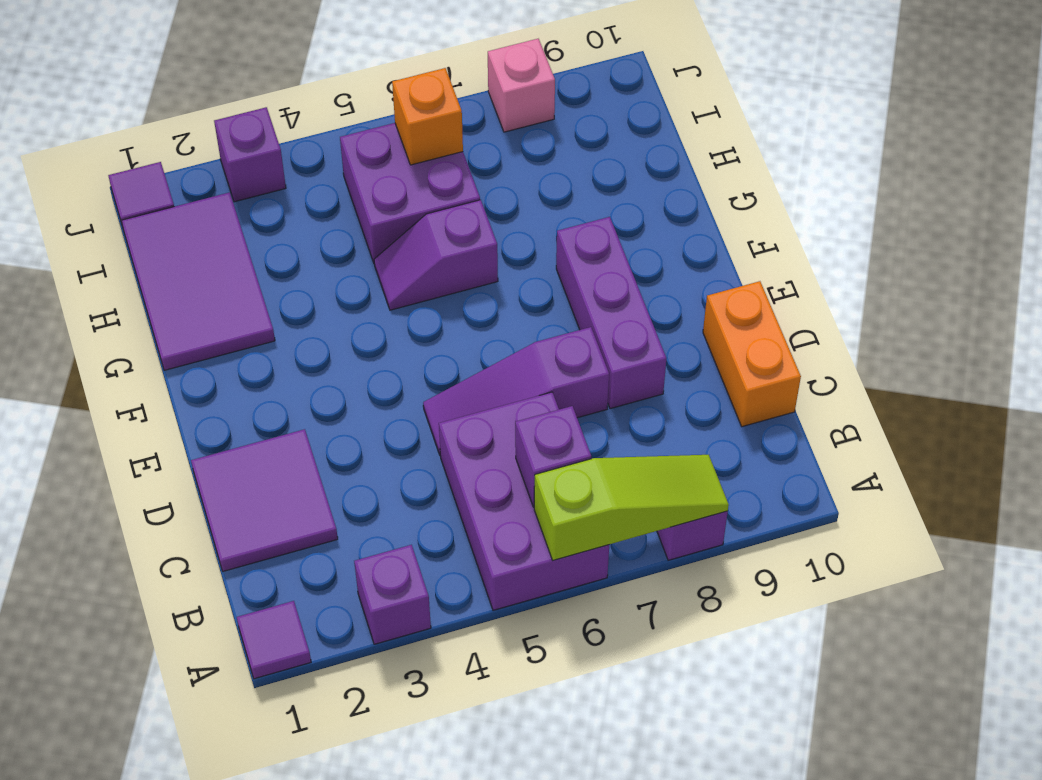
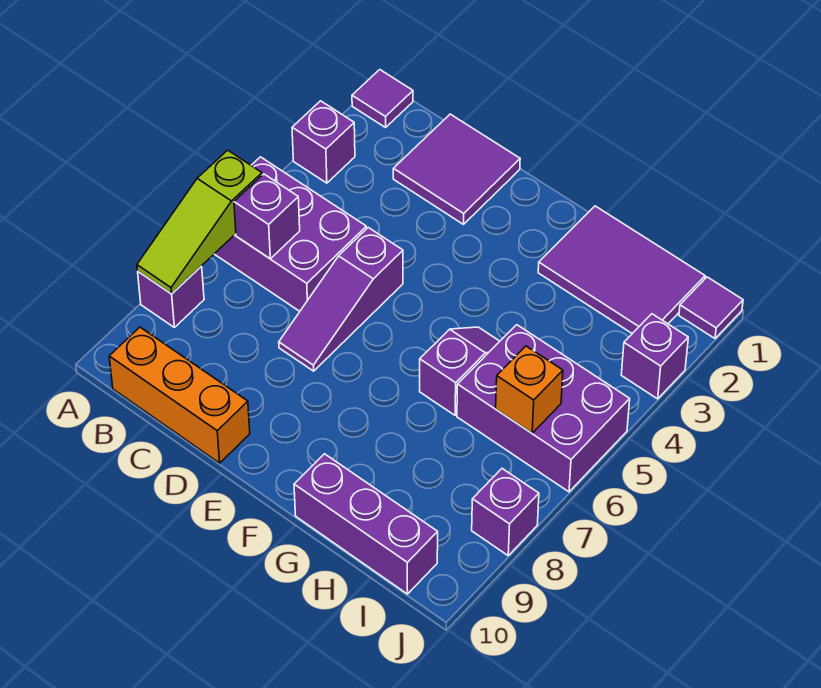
orange brick C10:D10 level 1 -> orange brick B10:D10 level 1
purple slope D5:D7 level 1 top 7 -> purple slope D5:D7 level 1 top 5
purple brick D8:F8 level 1 -> purple brick G10:I10 level 1
purple brick H5:I6 level 1 -> purple brick H5:J6 level 1
pink brick J8 level 1 -> purple brick J8 level 1

